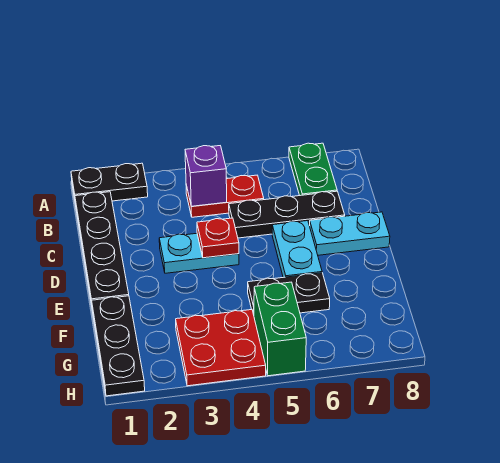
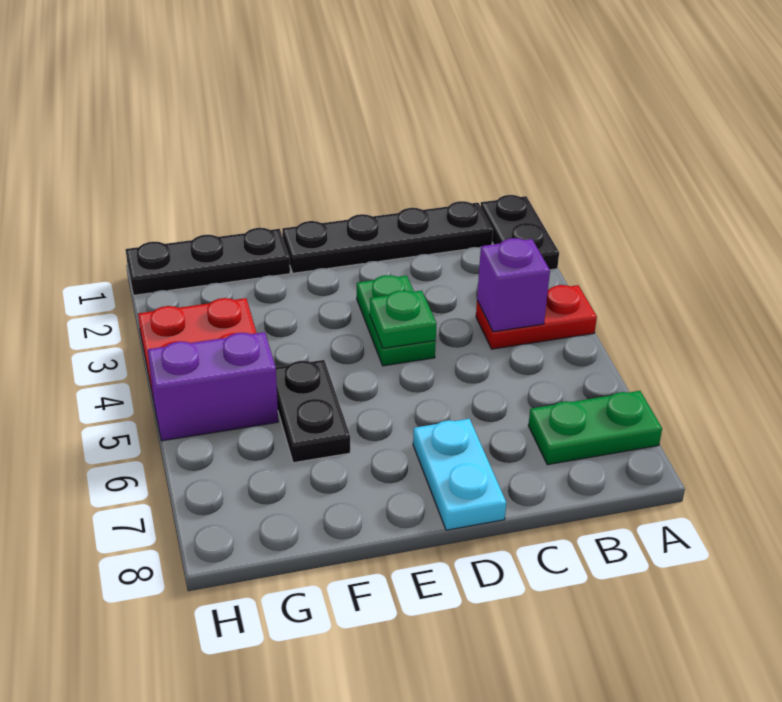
red plate B4:B5 level 1 -> red plate A4:B4 level 1
black plate C5:C7 level 1 -> none
cyan plate D3:D4 level 1 -> green plate D3:D4 level 1
red plate D4 level 2 -> green plate D4 level 2
cyan plate D6:E6 level 1 -> none
green brick G5:H5 level 1 -> purple brick G5:H5 level 1

